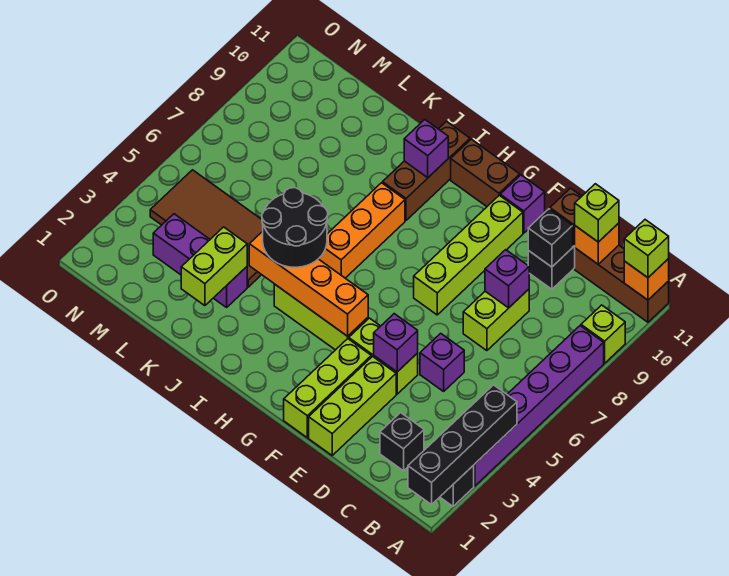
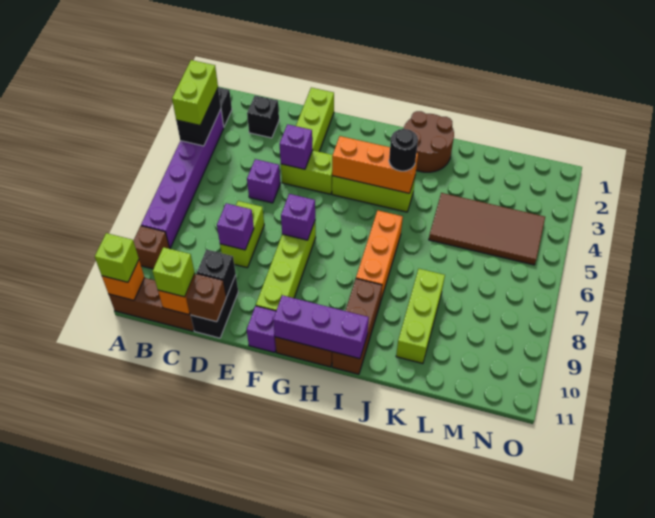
black brick A1:A4 level 2 -> black brick A3:A4 level 2
lime brick A9 level 1 -> brown brick A9 level 1
lime brick F1:F3 level 1 -> lime brick K8:K10 level 1
orange brick G4:J4 level 2 -> orange brick G4:I4 level 2
none -> brown round brick I1:J2 level 1
black round brick I4:J5 level 3 -> black round brick I4 level 3
purple brick I10 level 2 -> purple brick F7 level 2
lime brick K2:K3 level 2 -> lime brick A3:A4 level 3
purple brick K3:M3 level 1 -> purple brick G11:I11 level 2

